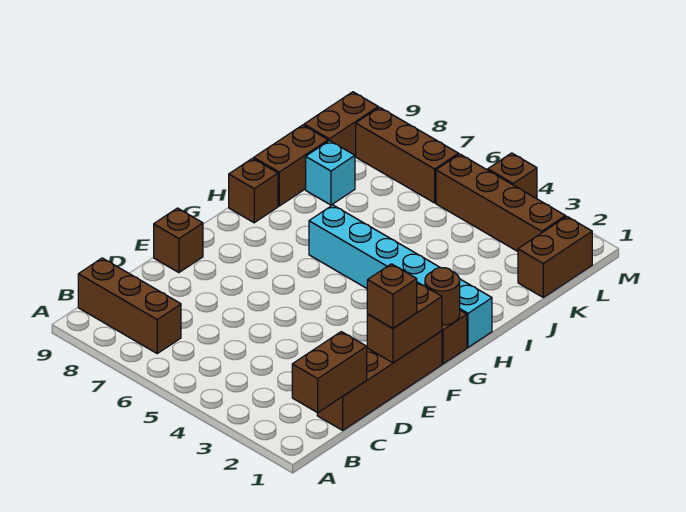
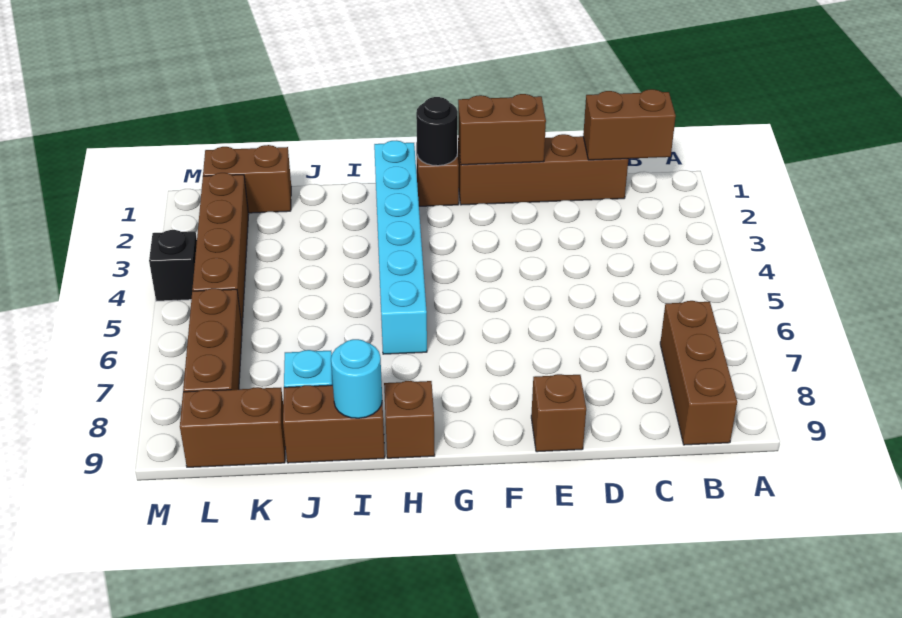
brown brick E1 level 3 -> none
brown round brick G1 level 2 -> black round brick G1 level 2
none -> cyan round brick I9 level 2
brown brick M4 level 1 -> black brick M4 level 1

